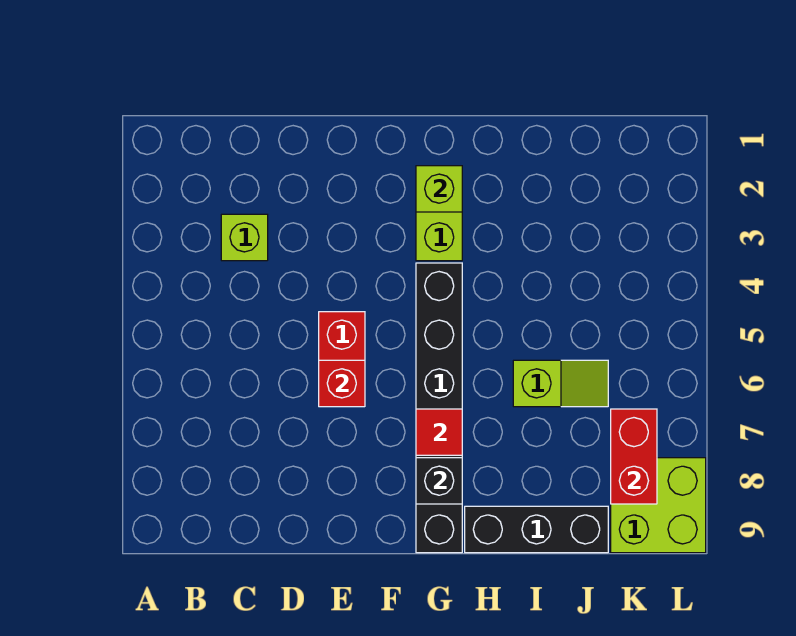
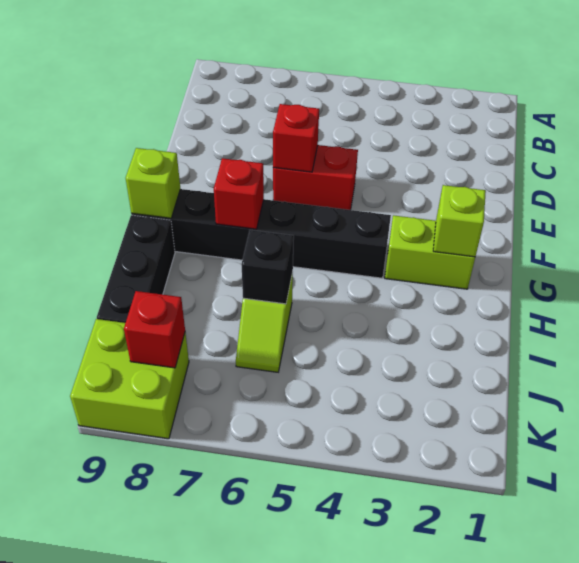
lime brick C3 level 1 -> lime brick G9 level 2
red tile G7 level 2 -> red brick G7 level 2
black brick G8 level 2 -> black brick I6 level 2
red brick K7:K8 level 2 -> red brick K8 level 2

